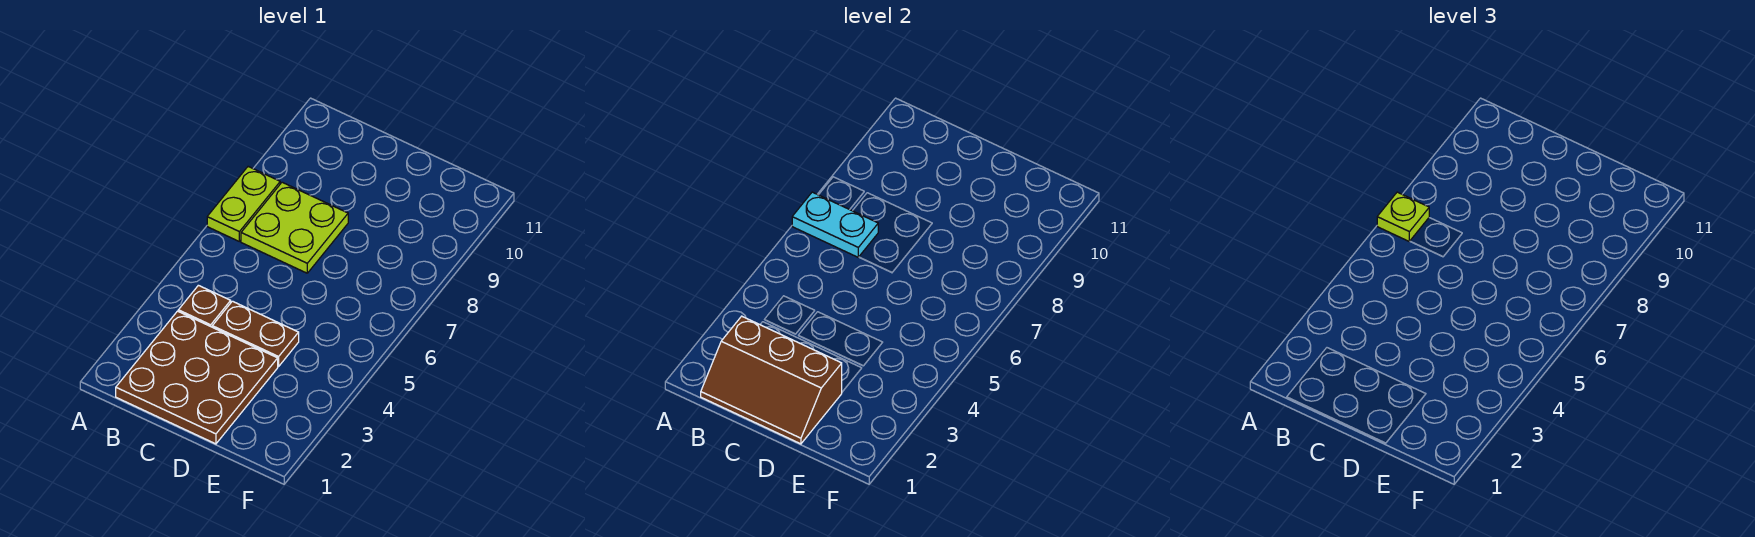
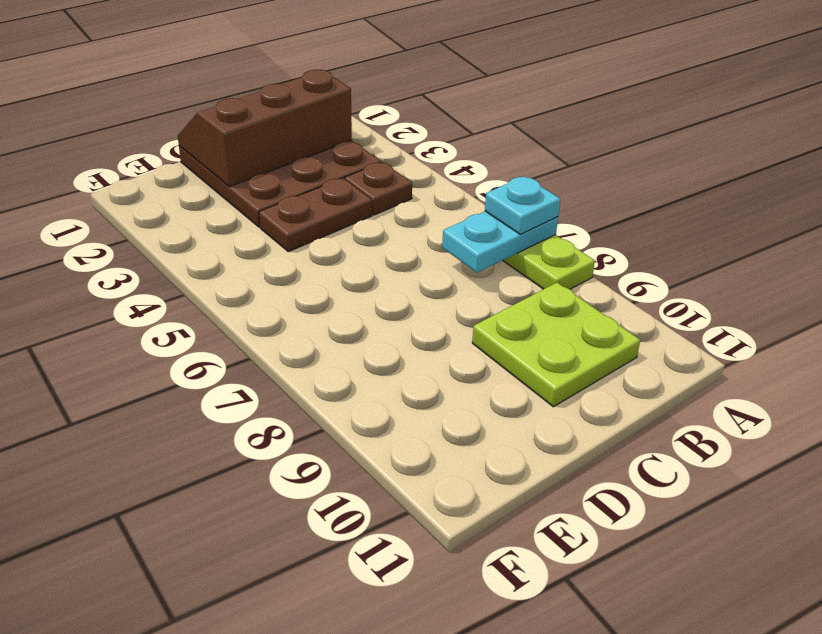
lime plate A7 level 3 -> cyan plate A7 level 3
lime plate B7:C8 level 1 -> lime plate B9:C10 level 1

